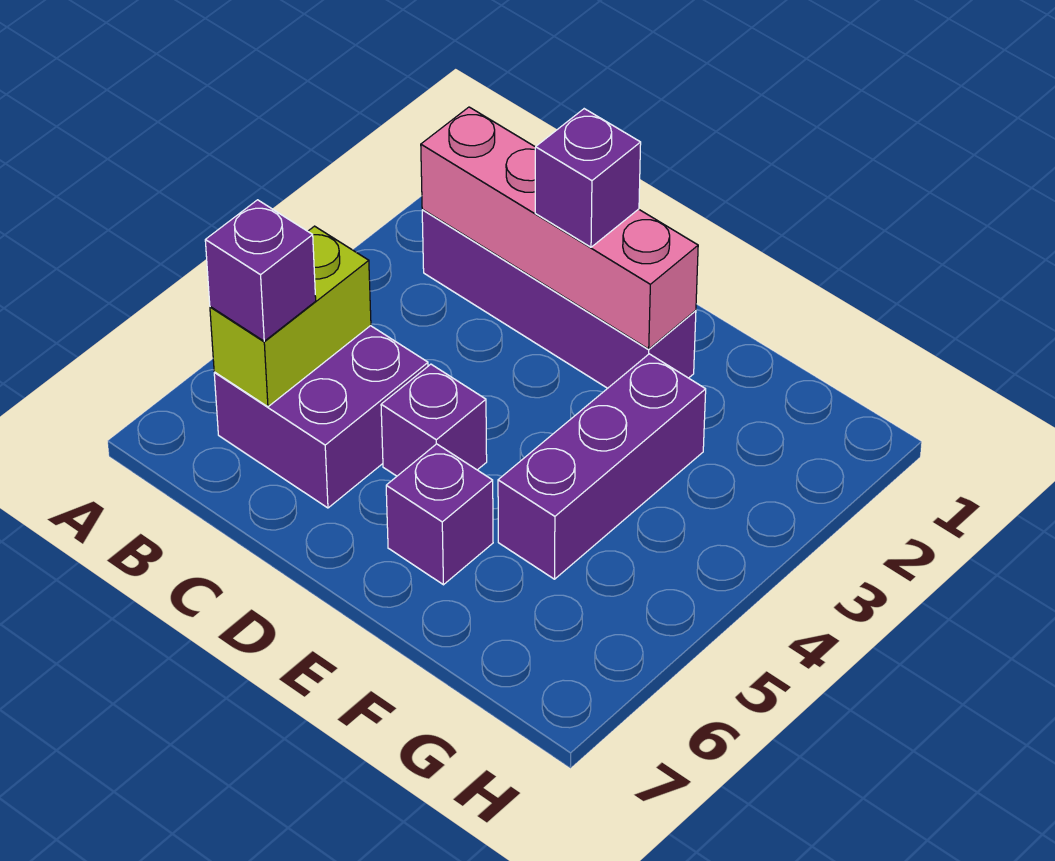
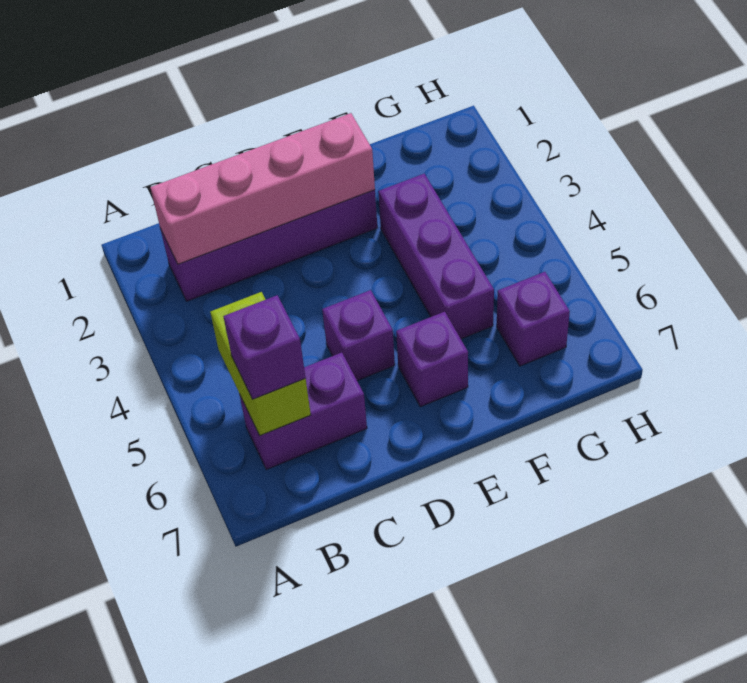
purple brick B5:C6 level 1 -> purple brick B6:C6 level 1
purple brick D2 level 3 -> purple brick G6 level 1

